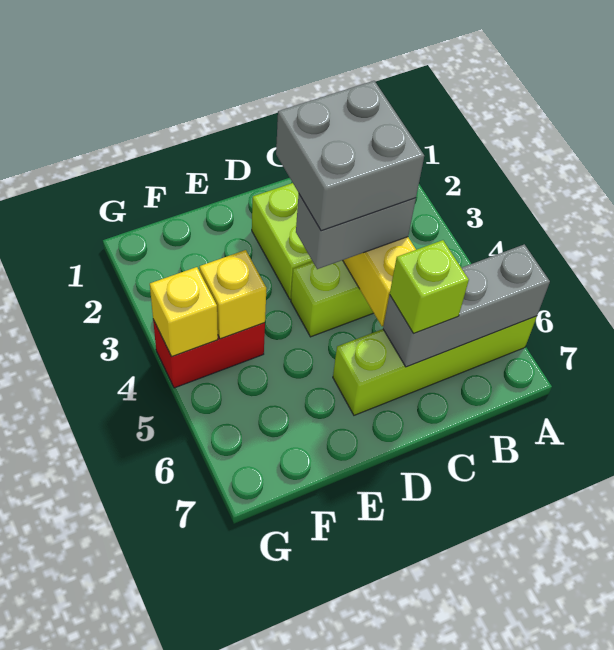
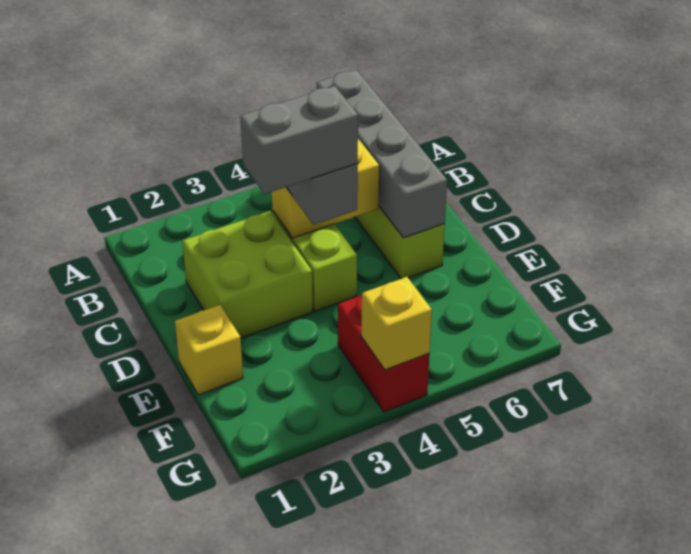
grey brick A6:C6 level 2 -> grey brick A6:D6 level 2
grey brick C3:D4 level 4 -> grey brick D3:D4 level 4
lime brick C6 level 3 -> none
yellow brick F4 level 2 -> yellow brick E1 level 1

